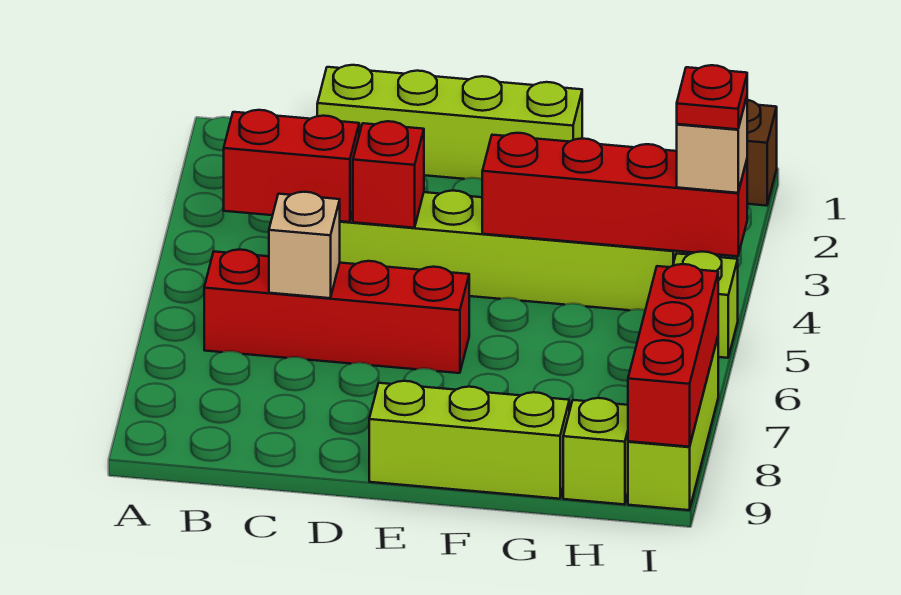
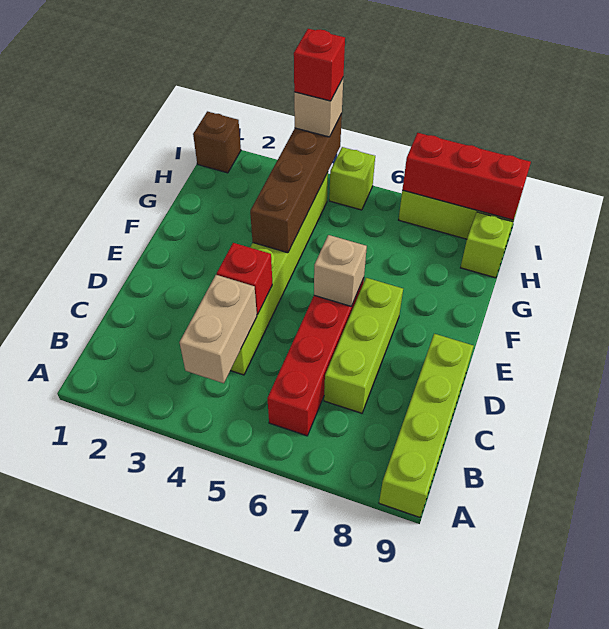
red brick B4:C4 level 2 -> tan brick B4:C4 level 2
lime brick C1:F1 level 1 -> lime brick A9:D9 level 1
tan brick C6 level 2 -> tan brick E6 level 2
lime brick E9:G9 level 1 -> lime brick C7:E7 level 1
red brick F4:I4 level 2 -> brown brick F4:I4 level 2
red plate I4 level 4 -> red brick I4 level 4

